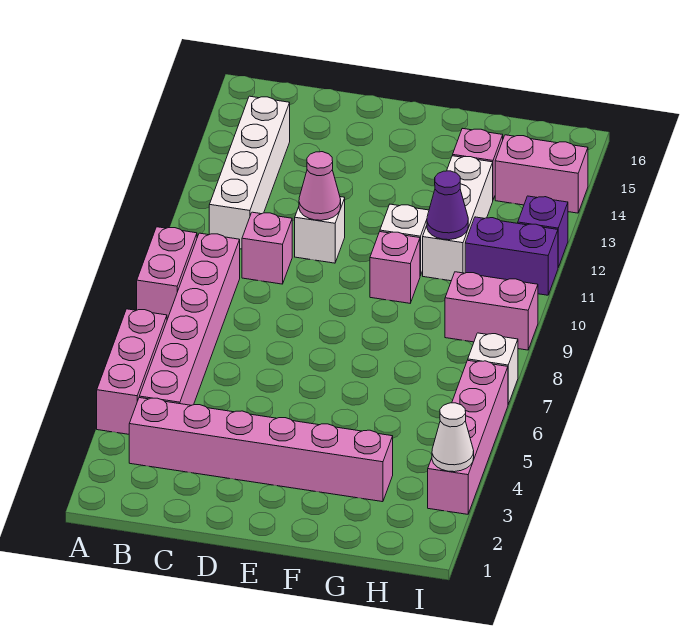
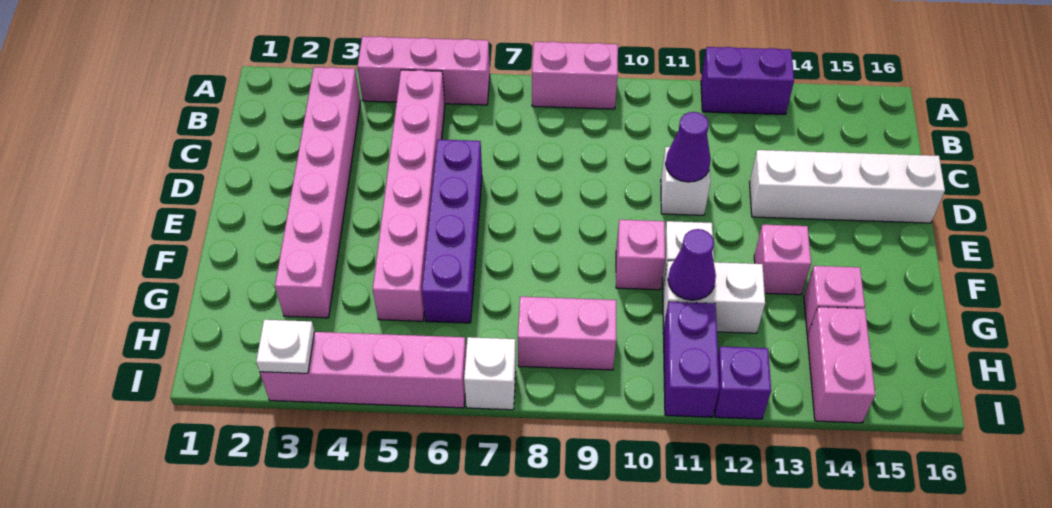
none -> purple brick A12:A13 level 1
pink brick B4:B9 level 1 -> pink brick B5:G5 level 1
white brick B11:B14 level 1 -> white brick D13:D16 level 1
pink brick C10 level 1 -> pink brick F13 level 1
none -> purple brick D6:G6 level 1
pink cone D11 level 2 -> purple cone D11 level 2
white brick G11:G13 level 1 -> white brick G11:G12 level 1
pink brick H9:I9 level 1 -> pink brick H8:H9 level 1
white cone I3 level 2 -> white plate I3 level 2

